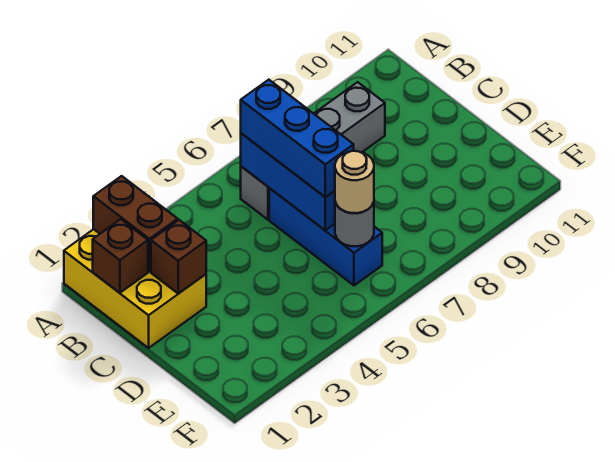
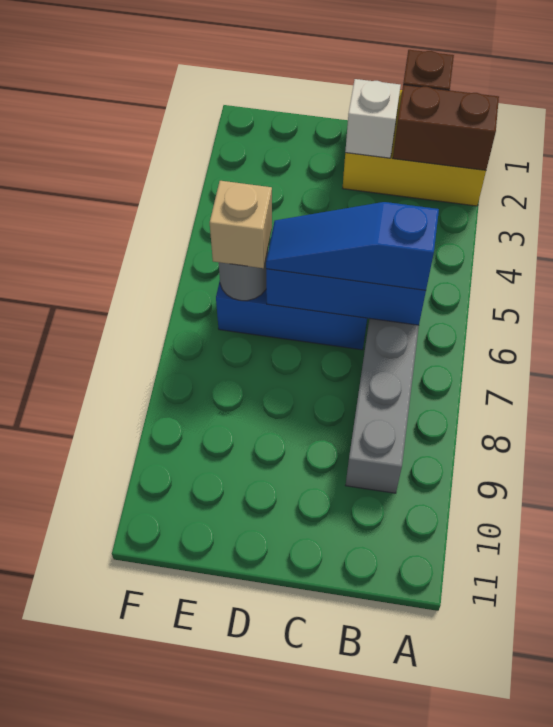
blue brick B6:D6 level 3 -> blue slope B6:D6 level 3 top B
brown brick C2 level 2 -> white brick C2 level 2
tan round brick E6 level 3 -> tan brick E6 level 3

